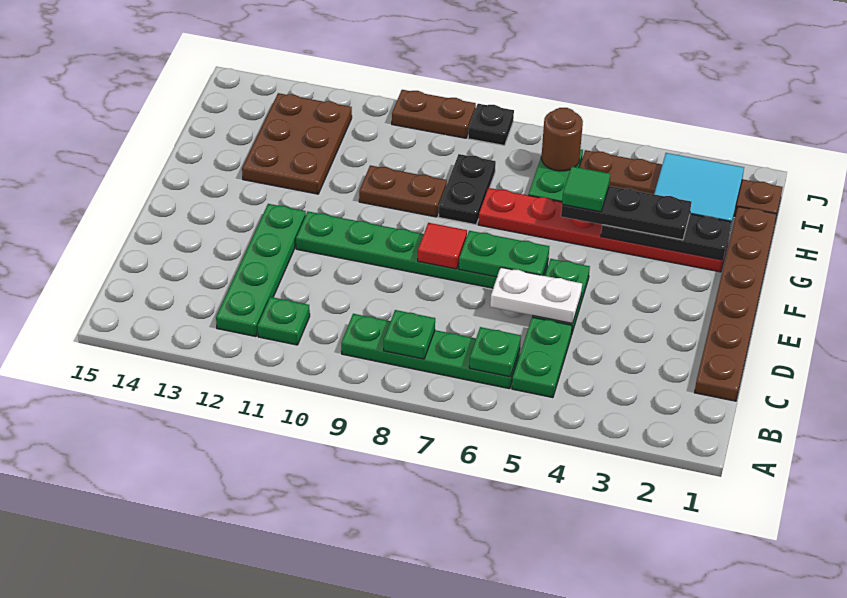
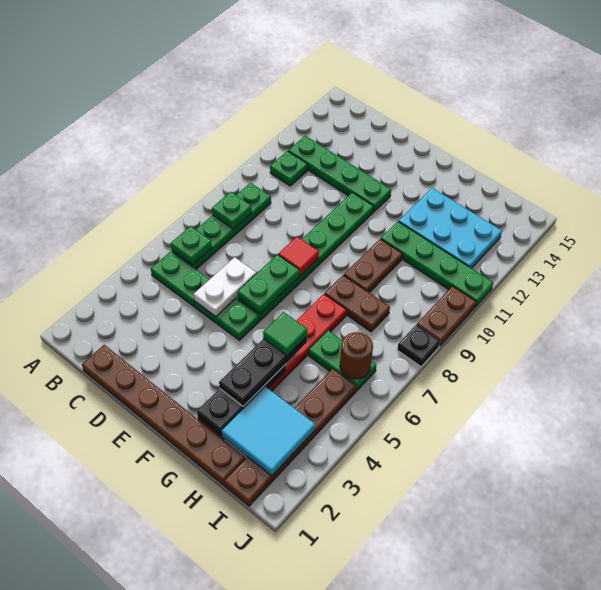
black plate G8:H8 level 1 -> brown plate G8:H8 level 1
none -> green plate G11:J11 level 1
brown plate G12:I13 level 1 -> cyan plate G12:I13 level 1

